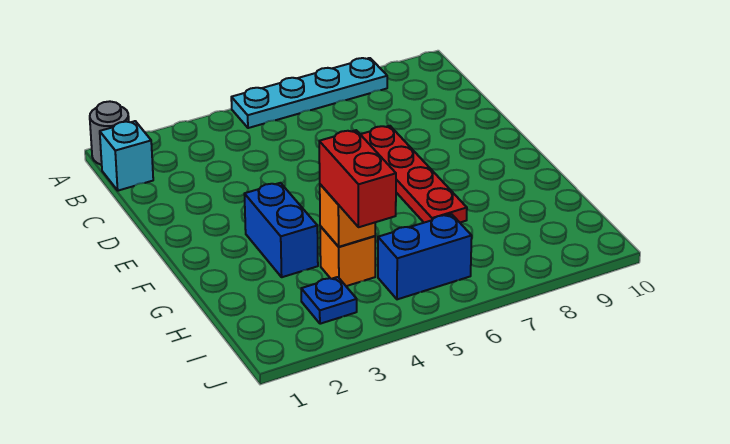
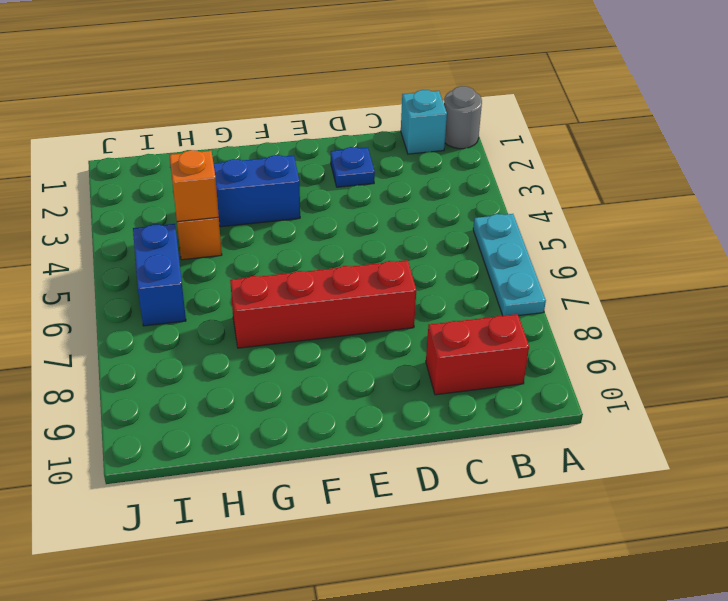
cyan plate A5:A8 level 1 -> cyan plate A5:A7 level 1
red plate D7:G7 level 1 -> red brick D7:G7 level 1
red brick H4:I4 level 3 -> red brick B9:C9 level 1
blue plate I3 level 1 -> blue plate D2 level 1

